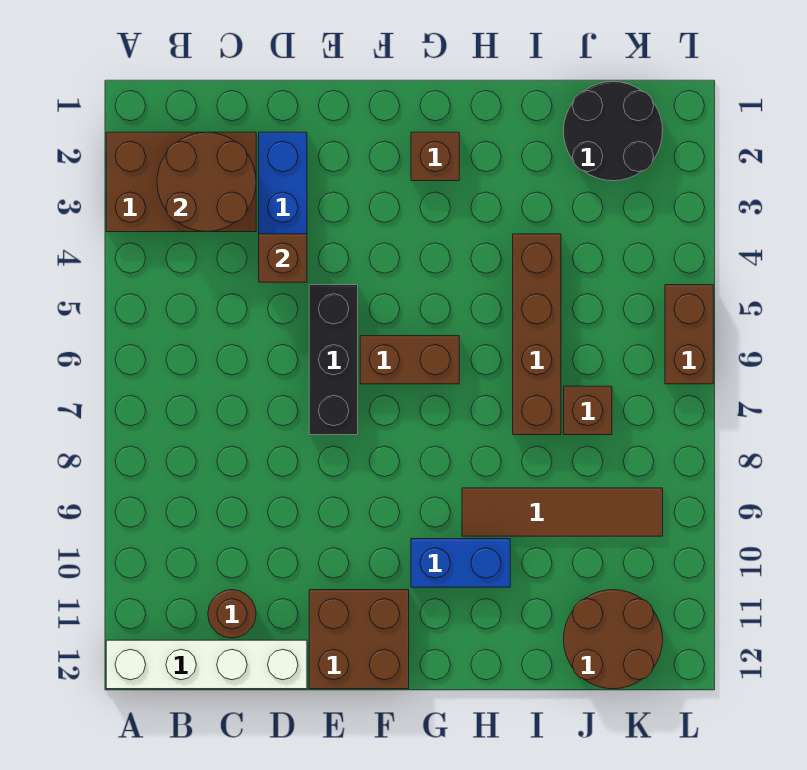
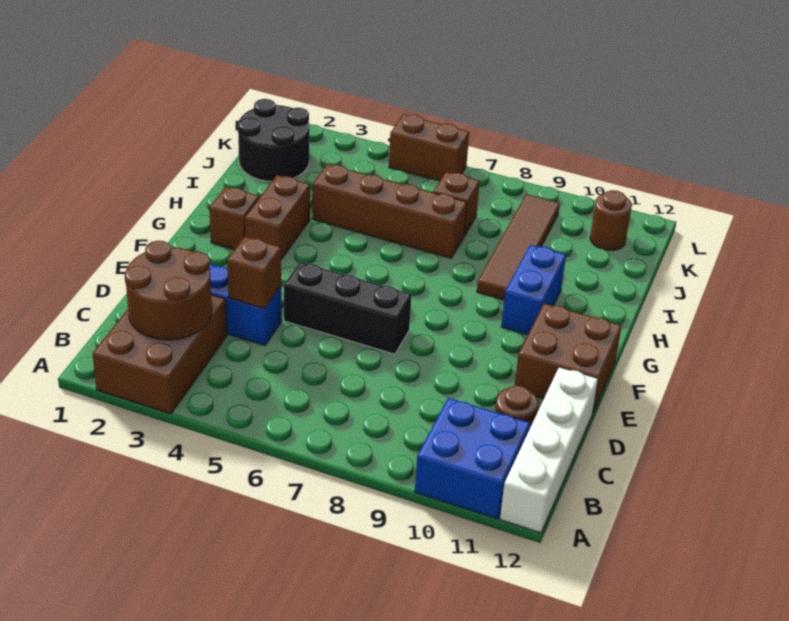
none -> blue brick A10:B11 level 1
brown brick F6:G6 level 1 -> brown brick G3:H3 level 1
brown round brick J11:K12 level 1 -> brown round brick K11 level 1

